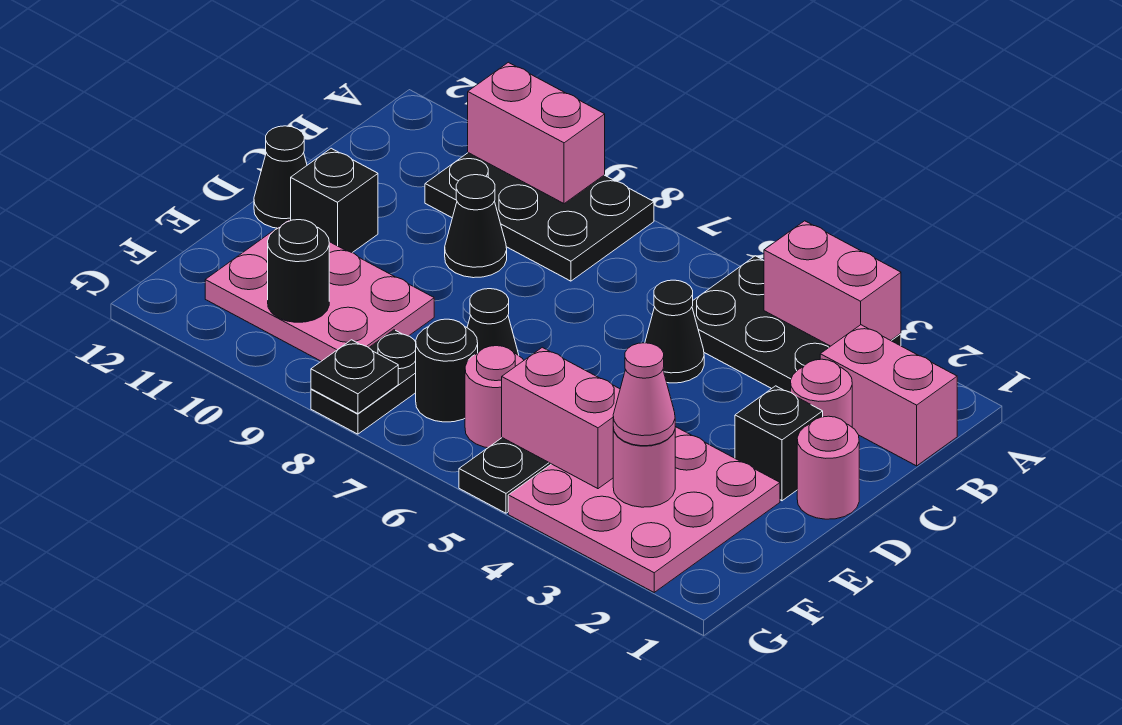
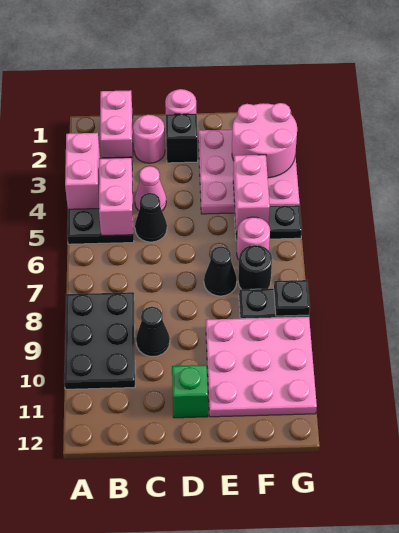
pink brick A9:A10 level 2 -> pink brick B4:B5 level 2
black brick D11 level 1 -> green brick D11 level 1
black cone D12 level 1 -> none
pink plate E9:F11 level 1 -> pink plate E9:G11 level 1
pink round brick F3 level 2 -> pink round brick F2:G3 level 2
pink cone F3 level 3 -> pink cone C4 level 1
black round brick F10 level 2 -> none

